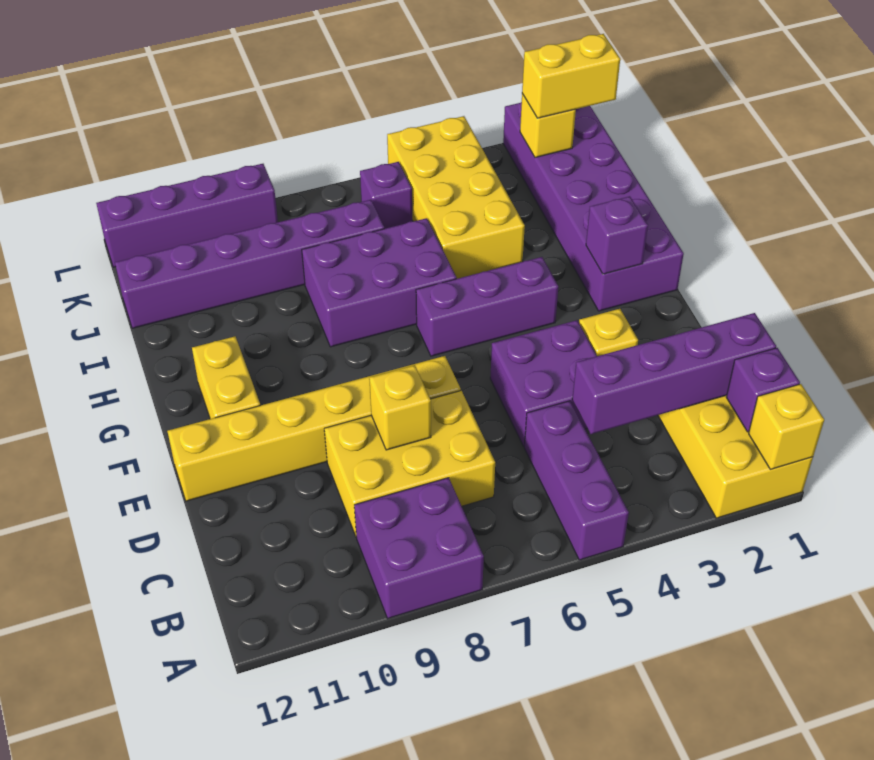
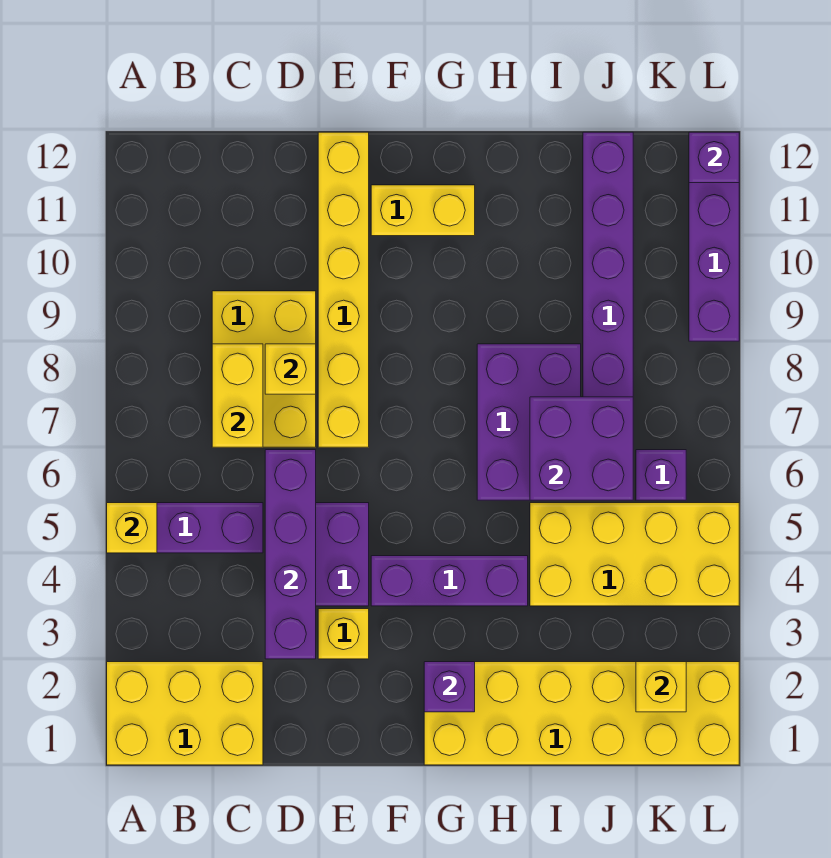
yellow brick A1 level 2 -> yellow brick A5 level 2
purple brick A8:B9 level 1 -> purple brick I6:J7 level 2
purple brick B1 level 2 -> purple brick L12 level 2
purple brick C1:C4 level 2 -> purple brick D3:D6 level 2
purple brick G1:L2 level 1 -> yellow brick G1:L2 level 1
purple brick G4:G6 level 1 -> purple brick F4:H4 level 1
yellow brick K1:K2 level 3 -> yellow brick C7:C8 level 2

